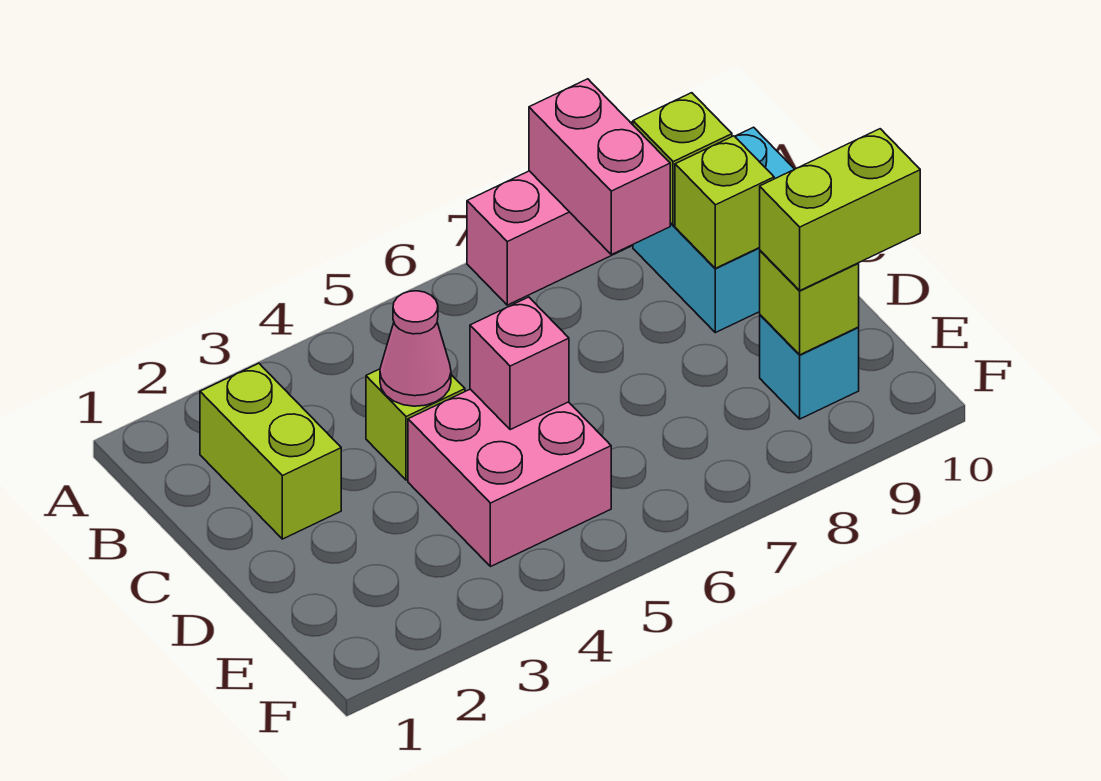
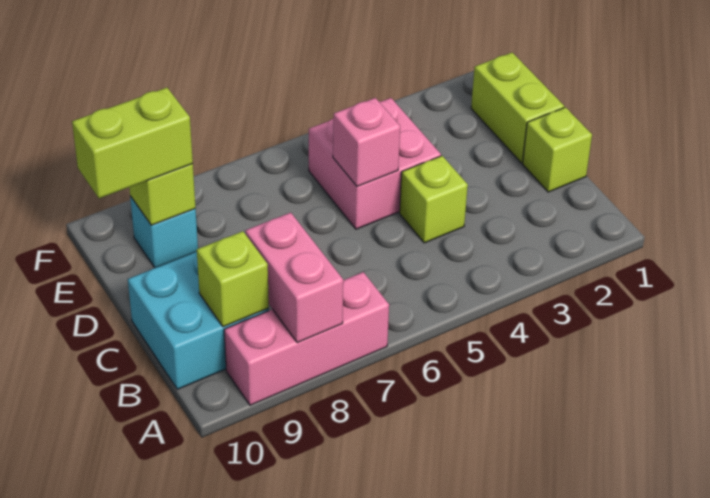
lime brick B2:C2 level 1 -> lime brick D1:E1 level 1
pink cone C4 level 2 -> none
lime brick C9 level 2 -> lime brick C1 level 1

